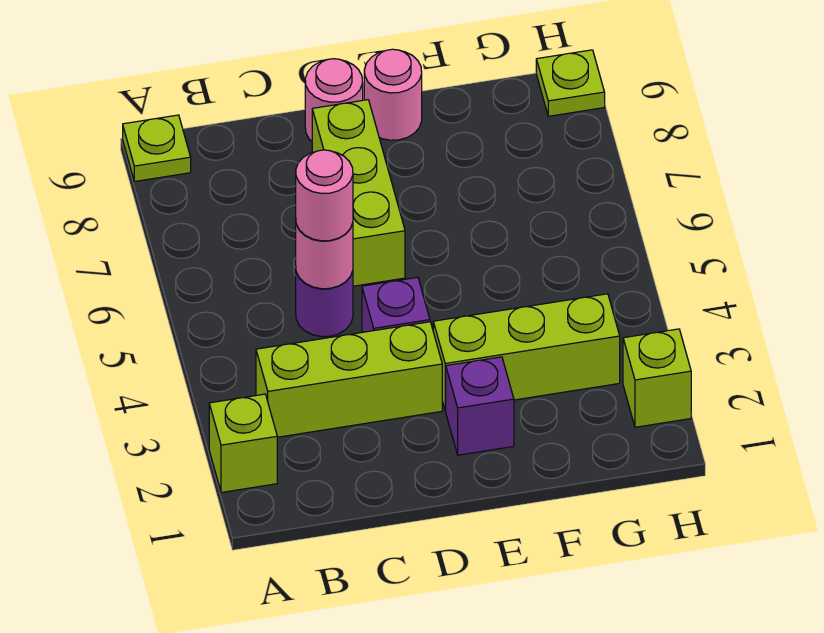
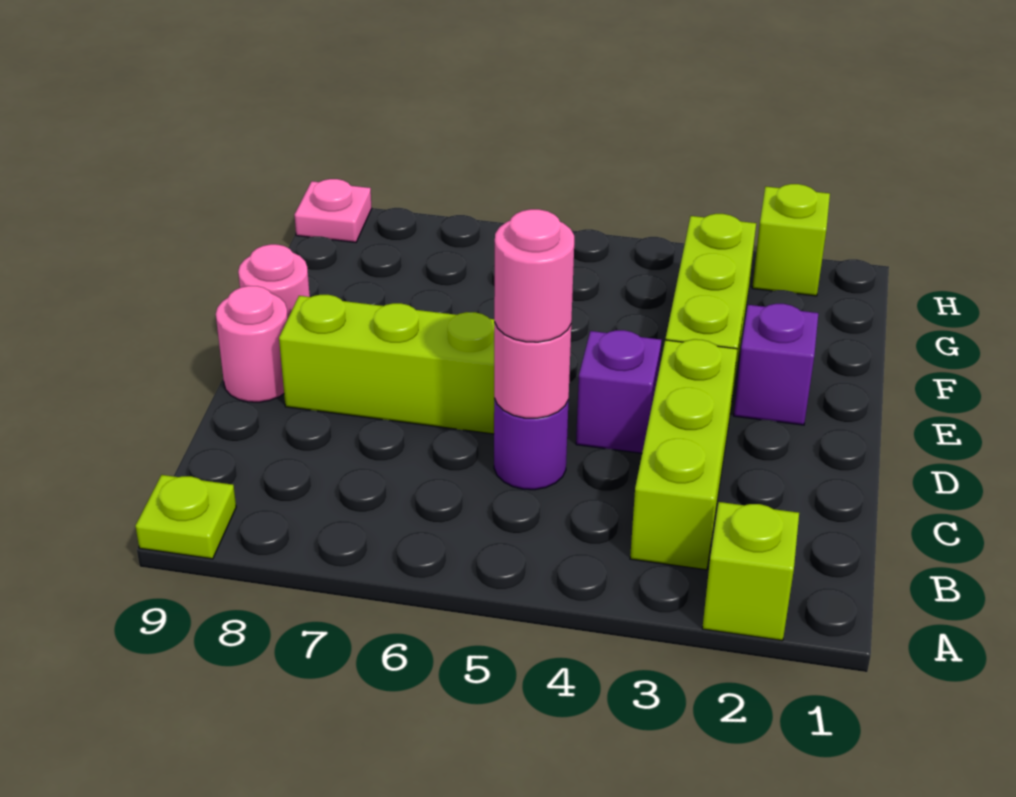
lime plate H9 level 1 -> pink plate H9 level 1

